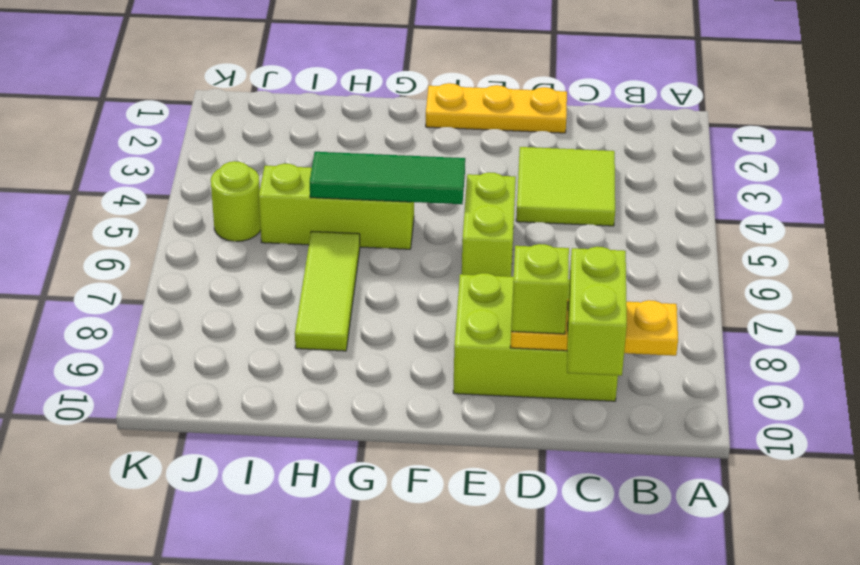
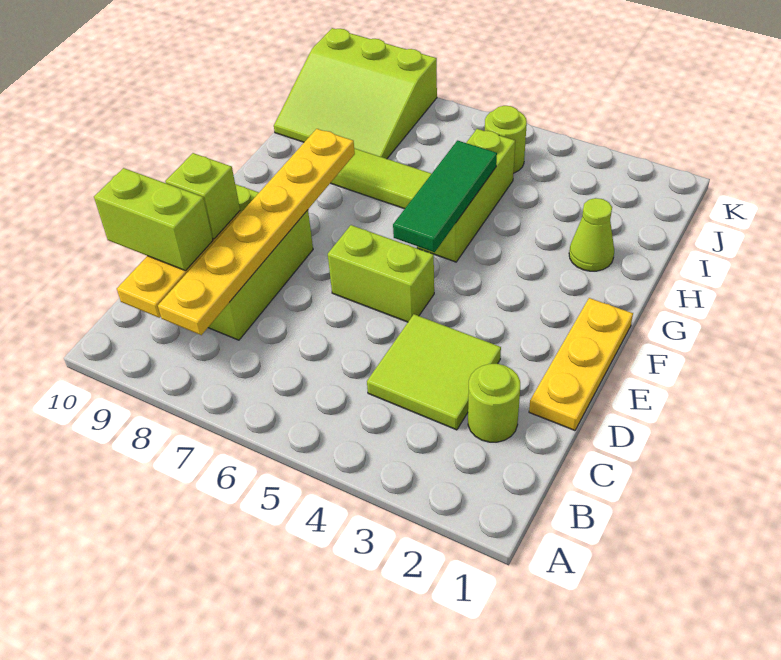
none -> yellow plate B8:G8 level 2
none -> lime round brick C2 level 1
none -> lime cone H2 level 1
none -> lime slope I8:K10 level 1 top K

